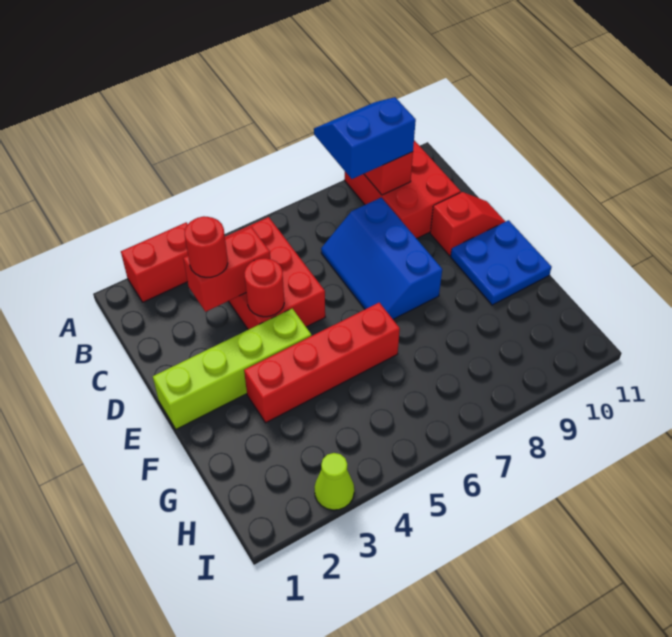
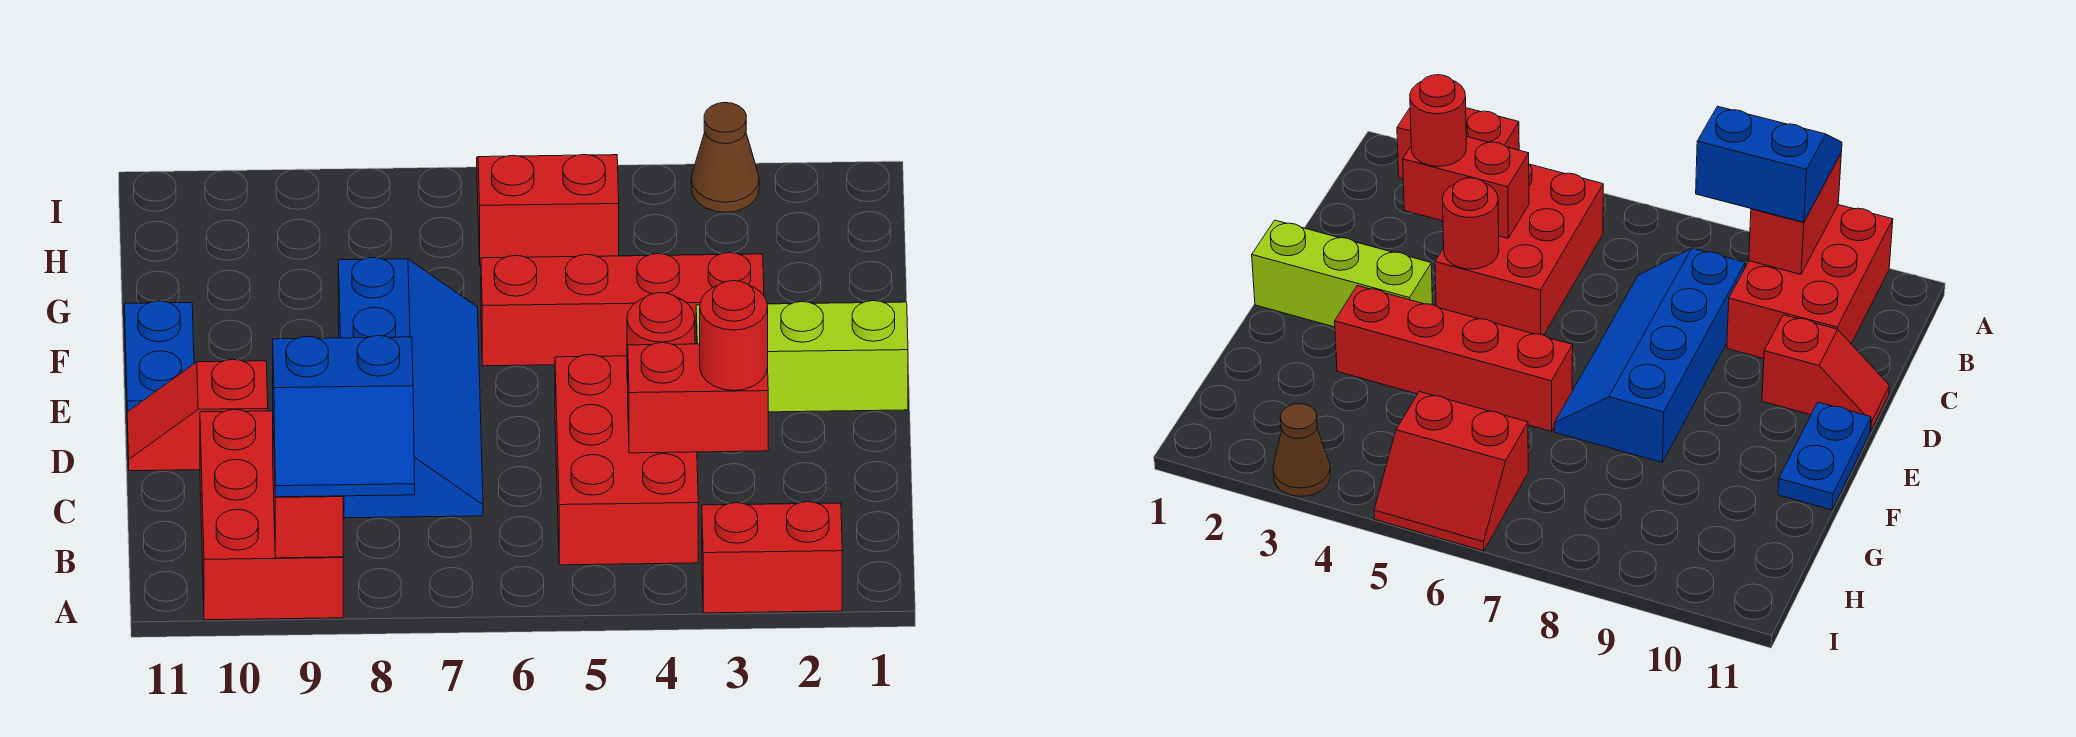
blue slope C7:E8 level 1 top 8 -> blue slope C7:F8 level 1 top 8
lime brick E1:E4 level 1 -> lime brick E1:E3 level 1
blue plate E10:F11 level 1 -> blue plate E11:F11 level 1
none -> red slope H5:I6 level 1 top H
lime cone I3 level 1 -> brown cone I3 level 1

